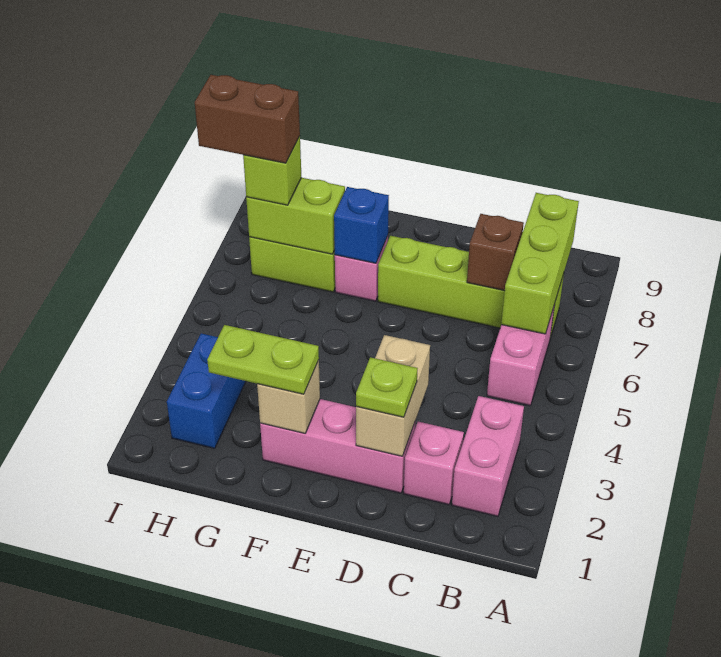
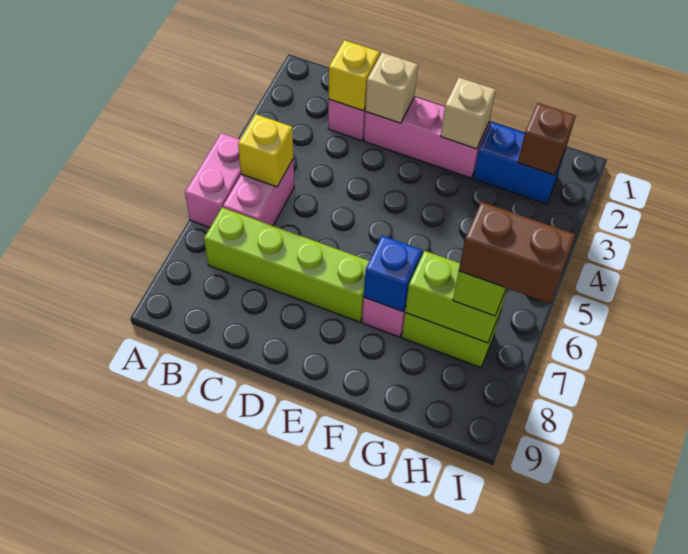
pink brick B2:B3 level 1 -> pink brick A5:A6 level 1
none -> yellow brick B5 level 2
lime brick B6:B8 level 2 -> none
none -> yellow brick C2 level 2
brown brick C7 level 2 -> brown brick H2 level 2
tan brick D2:D3 level 2 -> tan brick D2 level 2
lime plate D2 level 3 -> none
lime plate F2:G2 level 3 -> none
blue brick H2:H3 level 1 -> blue brick G2:H2 level 1

